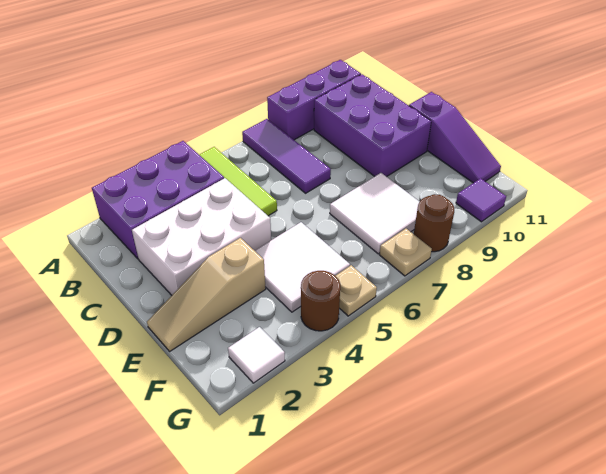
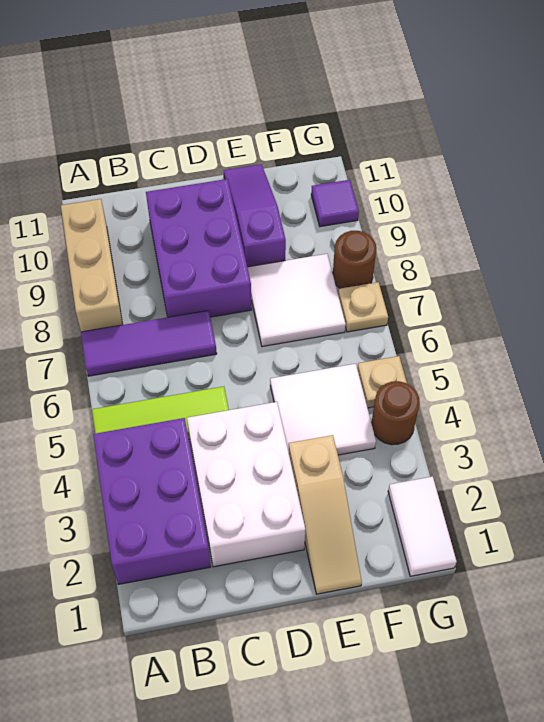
purple brick A8:A10 level 1 -> tan brick A8:A10 level 1
purple brick B9:D10 level 1 -> purple brick C8:D10 level 1
purple slope D11:F11 level 1 top D -> purple slope E9:E11 level 1 top 9
white tile G2 level 1 -> white tile G1:G2 level 1

